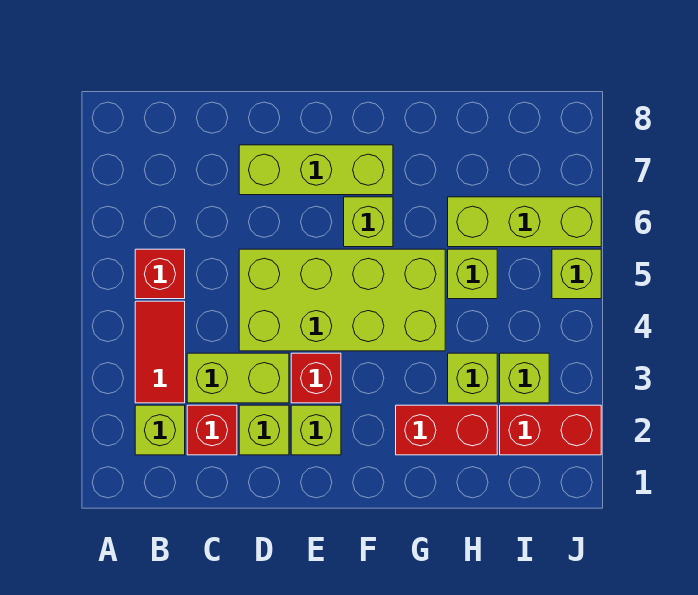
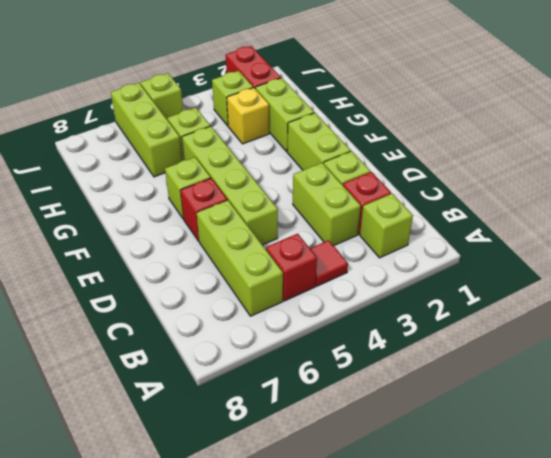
red tile B3:B4 level 1 -> red tile B4 level 1
lime brick D4:G5 level 1 -> lime brick D5:G5 level 1
lime brick D7:F7 level 1 -> lime brick B6:D6 level 1
lime brick E2 level 1 -> lime brick E2:F2 level 1
red brick E3 level 1 -> red brick E6 level 1
red brick G2:H2 level 1 -> lime brick G2:H2 level 1
lime brick H3 level 1 -> yellow brick H3 level 1

